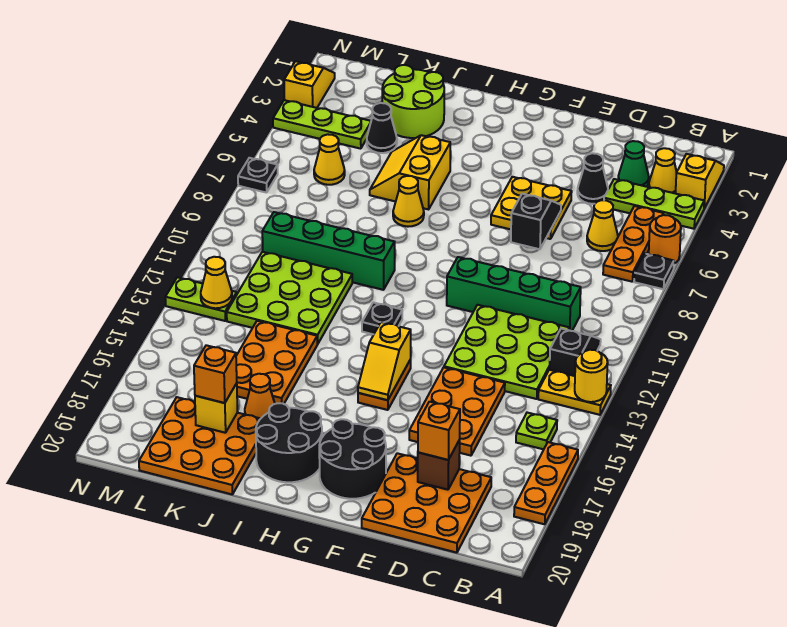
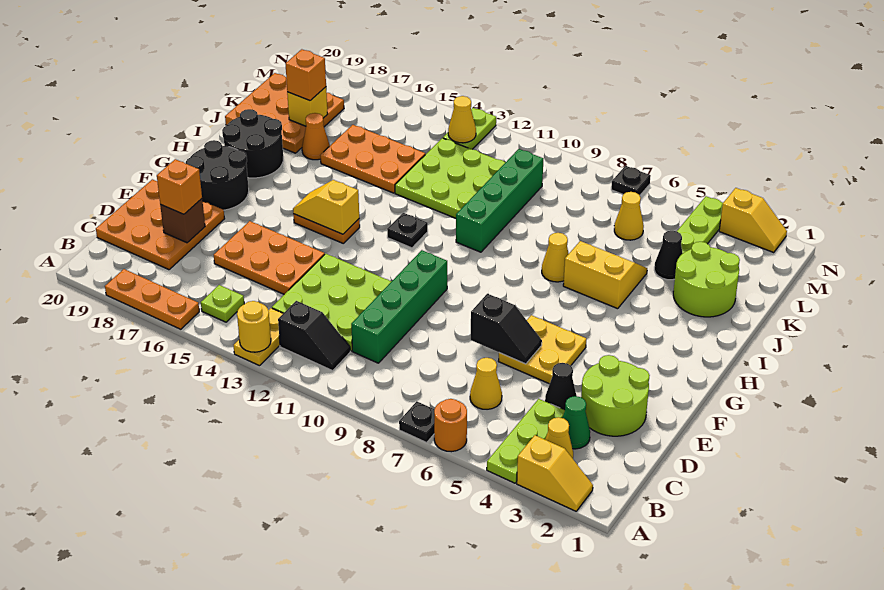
orange plate B5:B7 level 1 -> none
none -> lime round brick D2:E3 level 1

